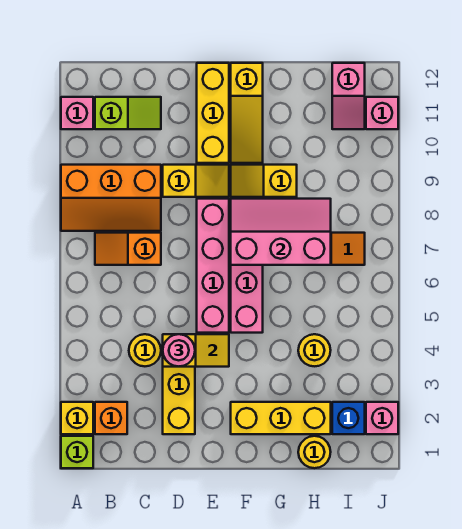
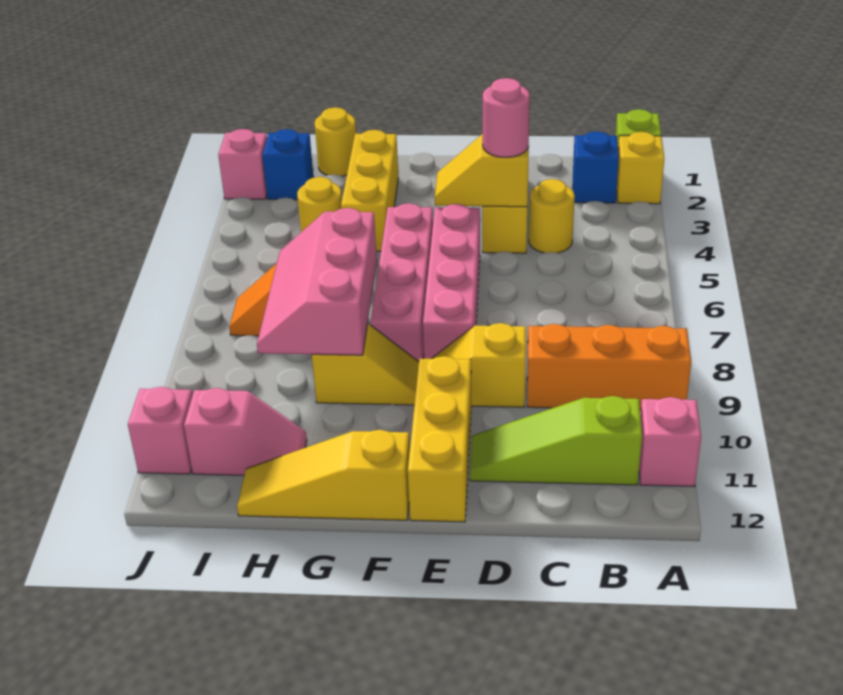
orange brick B2 level 1 -> blue brick B2 level 1
orange slope B7:C7 level 1 top C -> none
lime slope B11:C11 level 1 top B -> lime slope B11:D11 level 1 top B
yellow brick F2:H2 level 1 -> yellow brick G2:G4 level 1
pink slope F7:H8 level 2 top 7 -> pink slope G7:H9 level 2 top G
yellow slope F10:F12 level 1 top 12 -> yellow slope F12:H12 level 1 top F
pink slope I11:I12 level 1 top 12 -> pink slope H11:I11 level 1 top I

